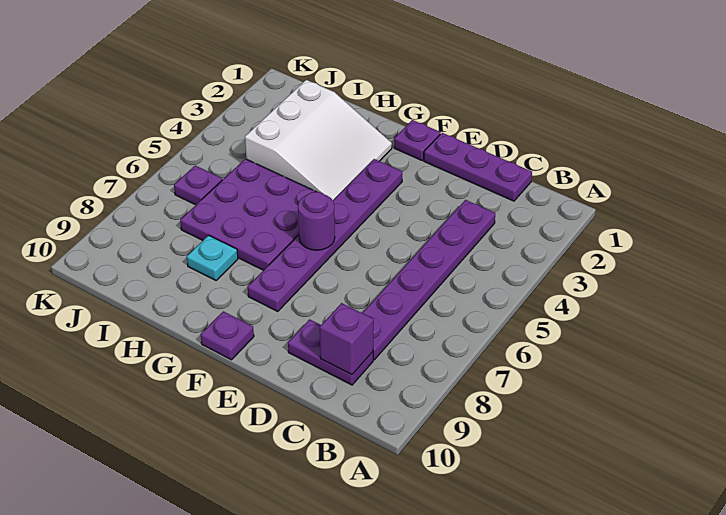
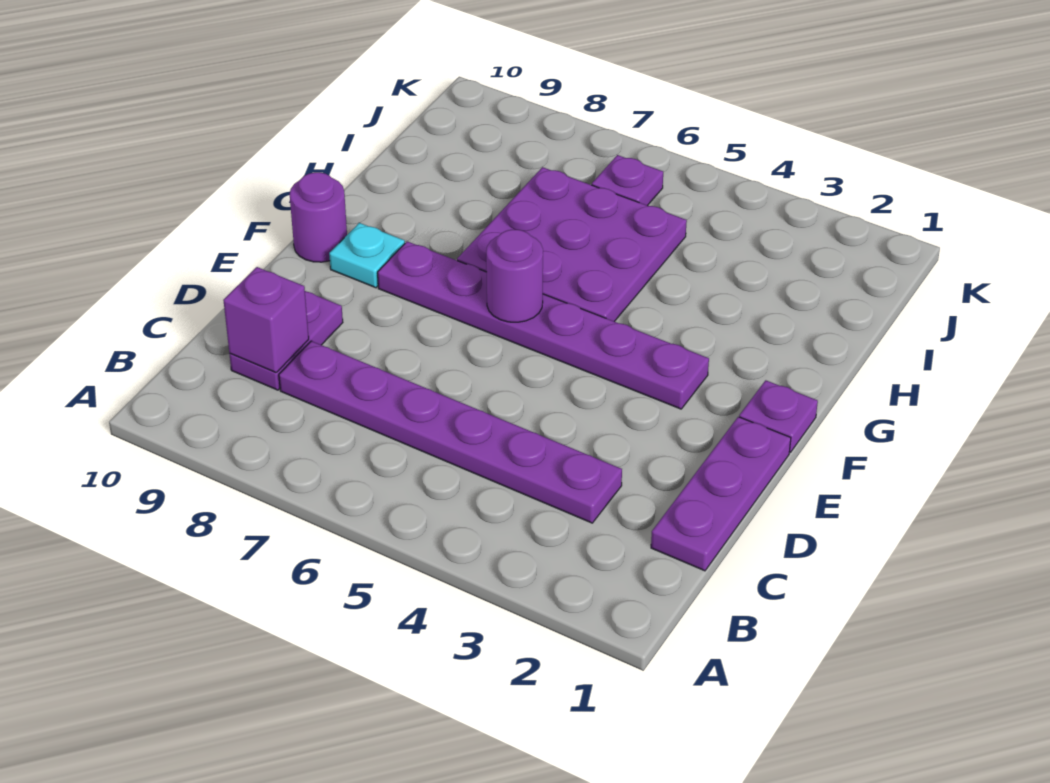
purple plate F10 level 1 -> purple round brick F10 level 1
white slope G2:I4 level 1 top I -> none
cyan plate H8 level 1 -> cyan plate F9 level 1

